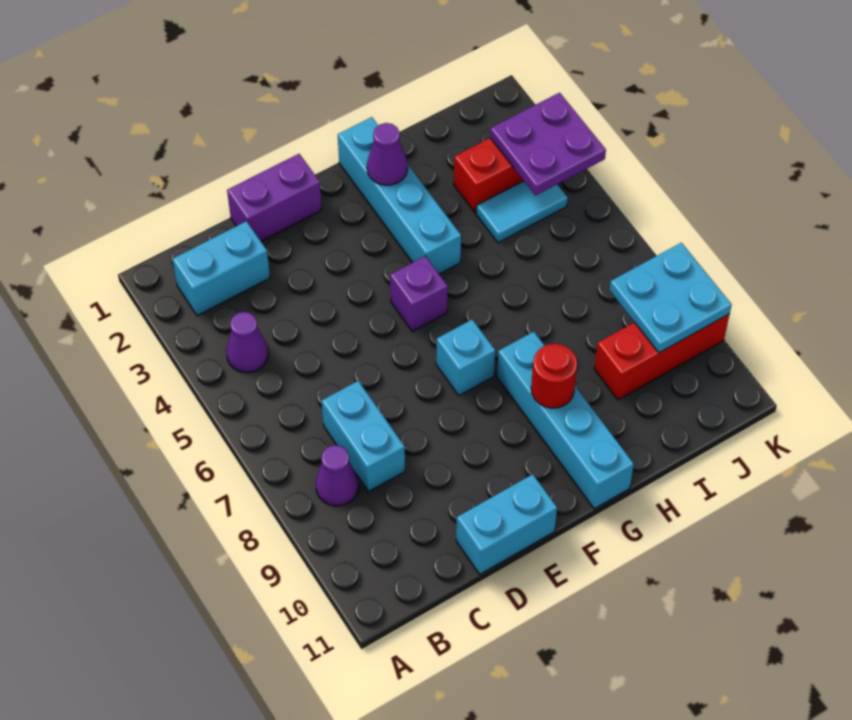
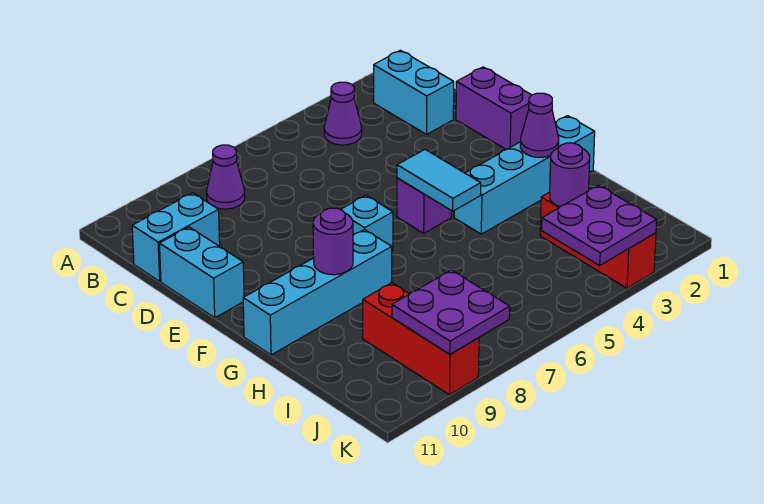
cyan brick C7:C8 level 1 -> cyan brick C10:C11 level 1
red round brick G9 level 2 -> purple round brick G9 level 2
none -> purple round brick I3 level 2
cyan tile I4:J4 level 1 -> cyan tile F5:G5 level 2
cyan plate J8:K9 level 2 -> purple plate J8:K9 level 2

